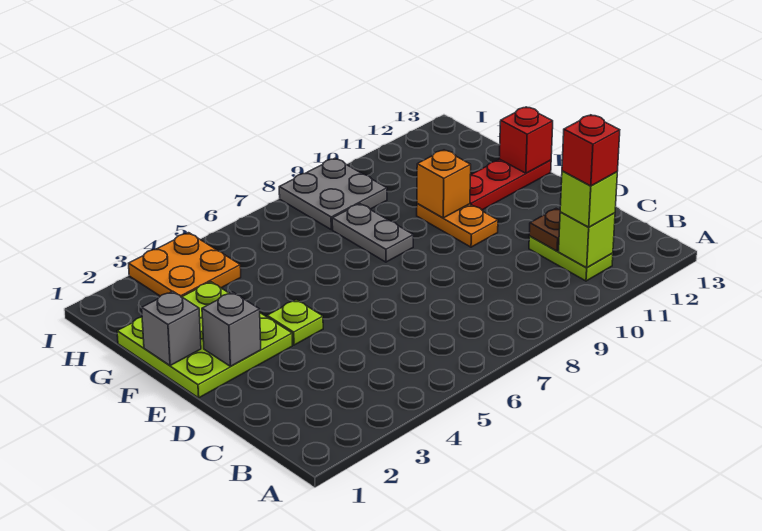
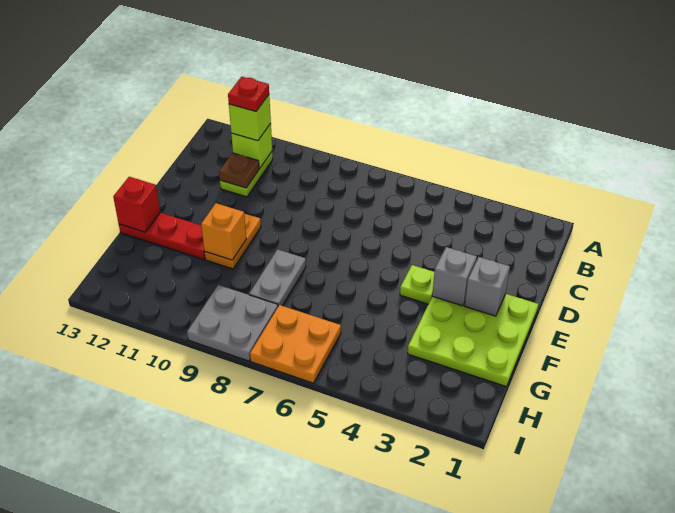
red brick B11 level 4 -> red plate B11 level 4
grey brick F1 level 2 -> grey brick E3 level 2
orange plate H3:I4 level 1 -> orange plate H6:I7 level 1

